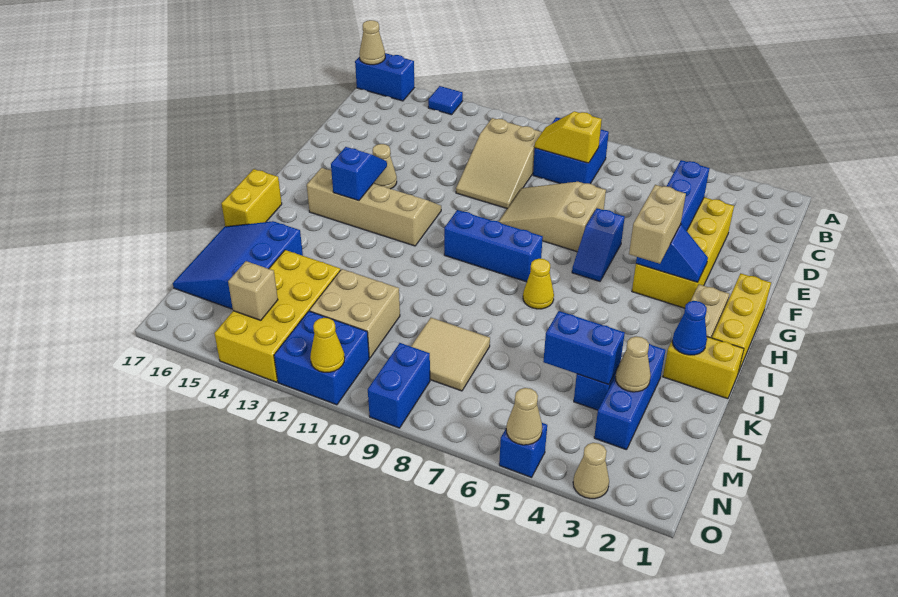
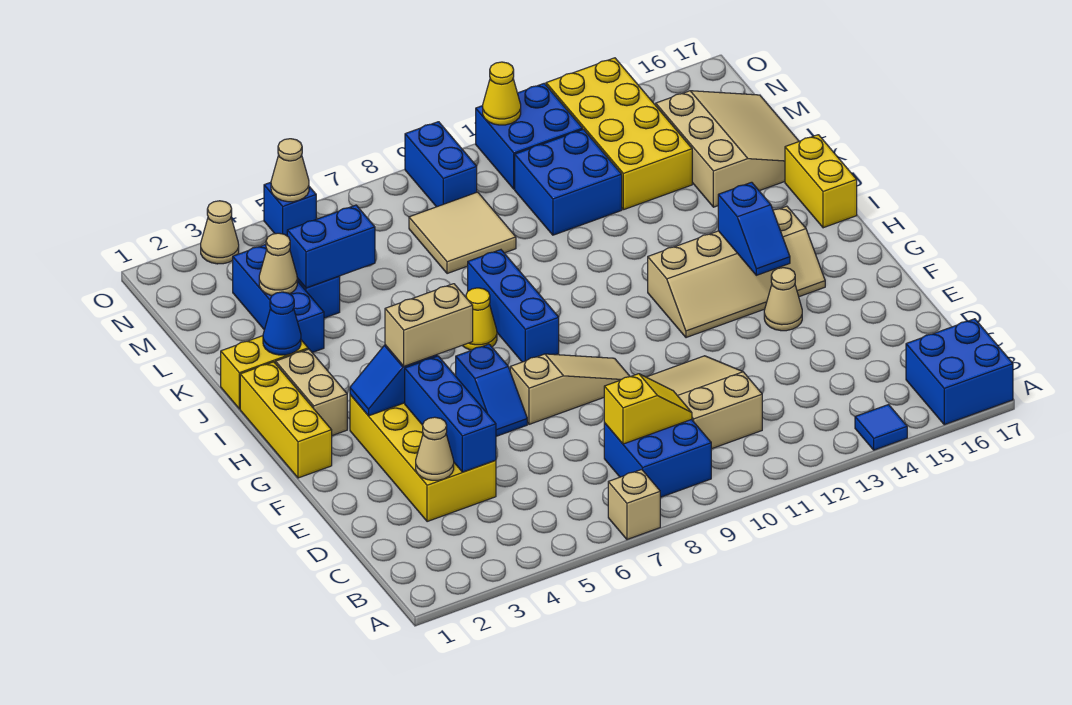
blue brick A16:A17 level 1 -> blue brick A16:B17 level 1
tan cone A17 level 2 -> tan cone D3 level 2
tan slope E7:F9 level 1 top 7 -> tan slope F7:F9 level 1 top 7
blue slope F6:G6 level 1 top F -> blue slope F6:G6 level 1 top G
tan brick G4:H4 level 3 -> tan brick G4:G5 level 3
blue brick H8:H10 level 1 -> blue brick H8:J8 level 1
blue slope K15:M17 level 1 top 15 -> tan slope K15:M17 level 1 top 15
tan brick L11:M12 level 1 -> blue brick L11:M12 level 1
tan brick N14 level 2 -> tan brick A7 level 1

